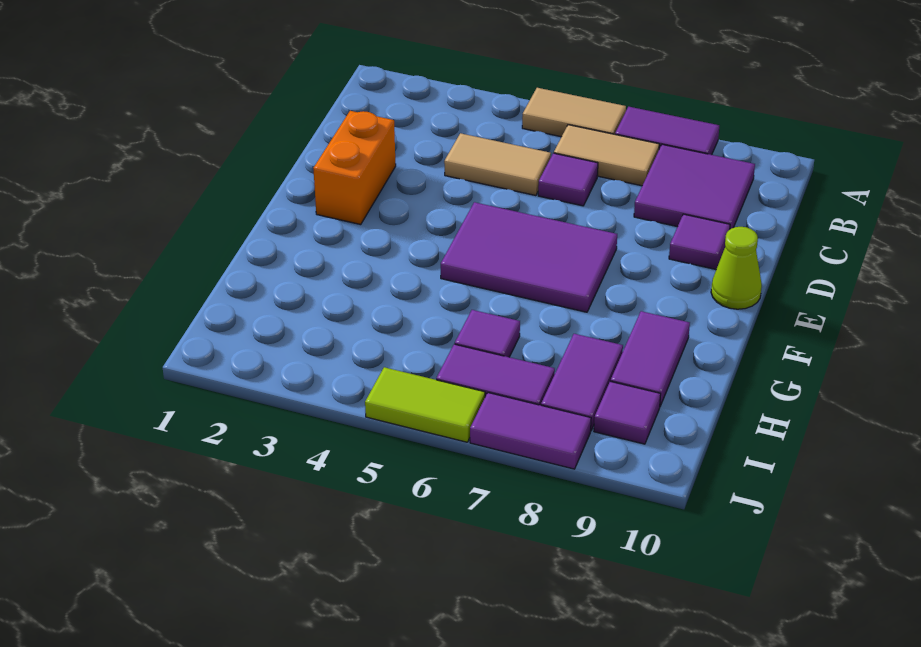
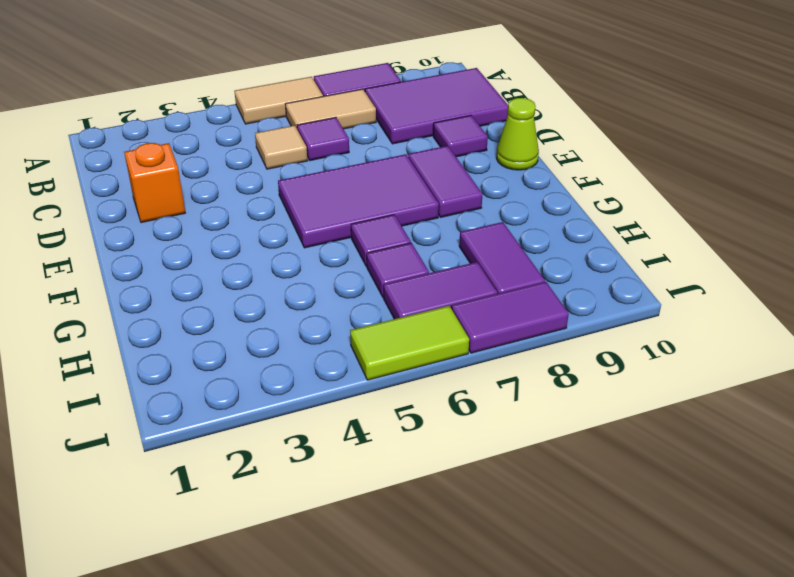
purple tile B8:C9 level 1 -> purple tile B8:C10 level 1
tan tile C4:C5 level 1 -> tan tile C5 level 1
orange brick D2:E2 level 1 -> orange brick D2 level 1
purple tile G9:H9 level 1 -> purple tile E8:F8 level 1
purple tile I9 level 1 -> purple tile G6 level 1

